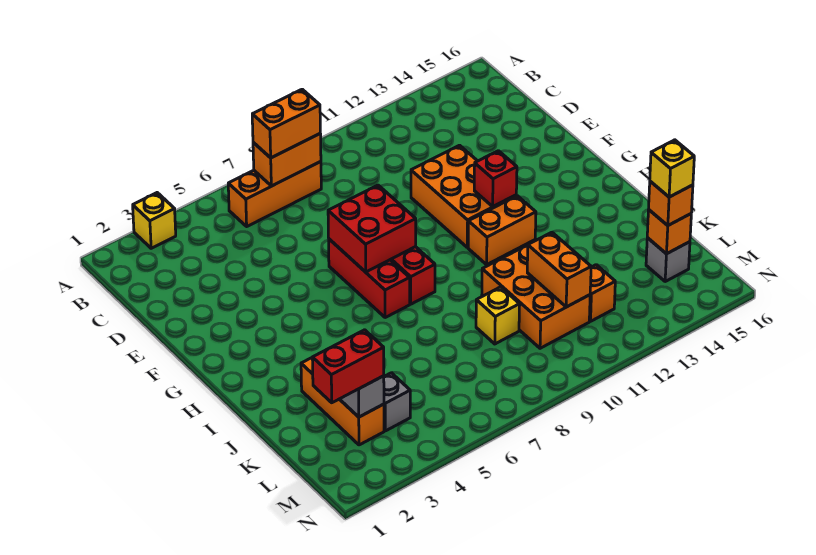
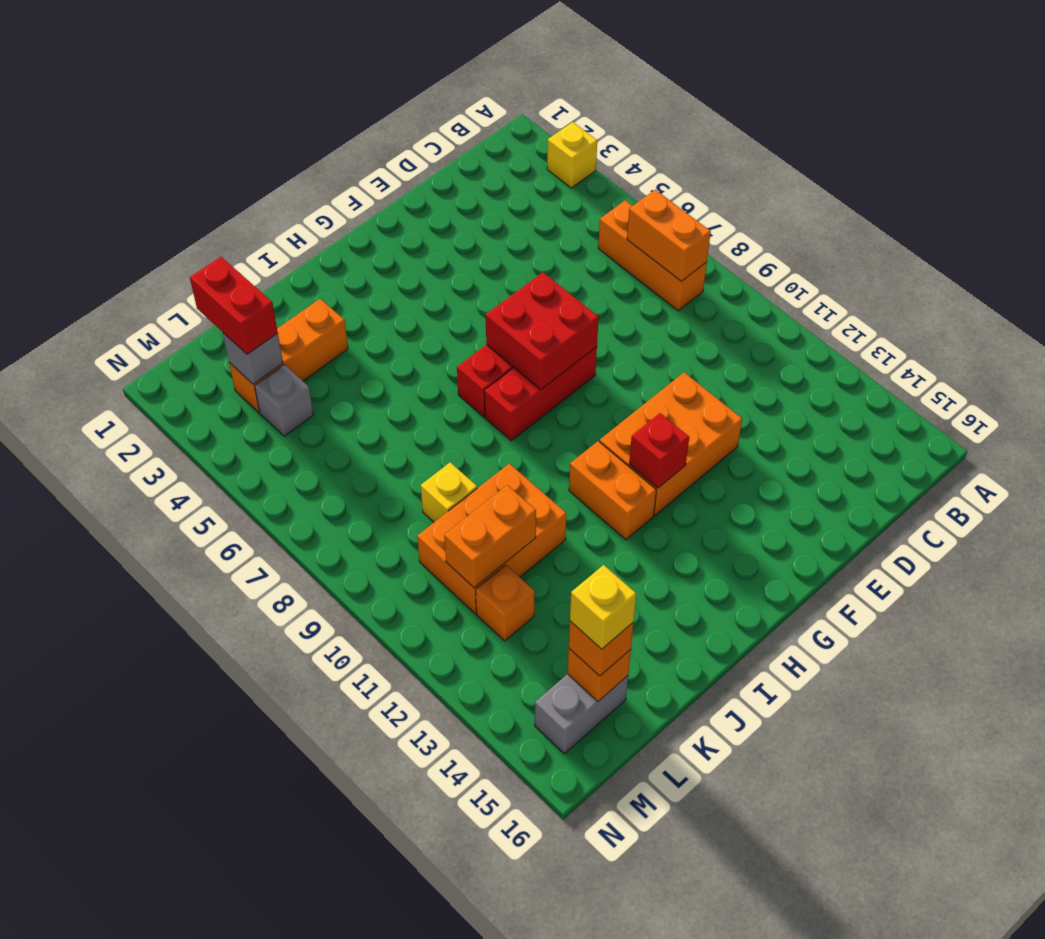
orange brick B7:B8 level 3 -> none
grey brick L15 level 1 -> grey brick L15:M15 level 1

